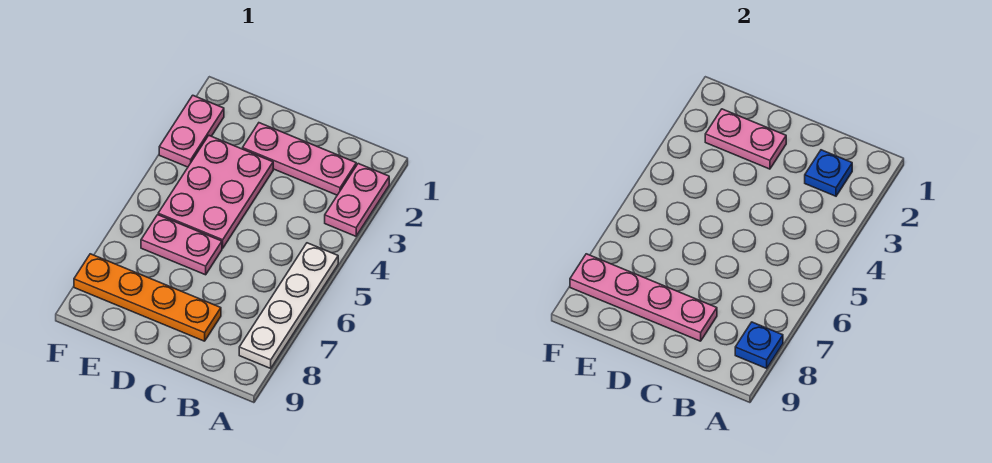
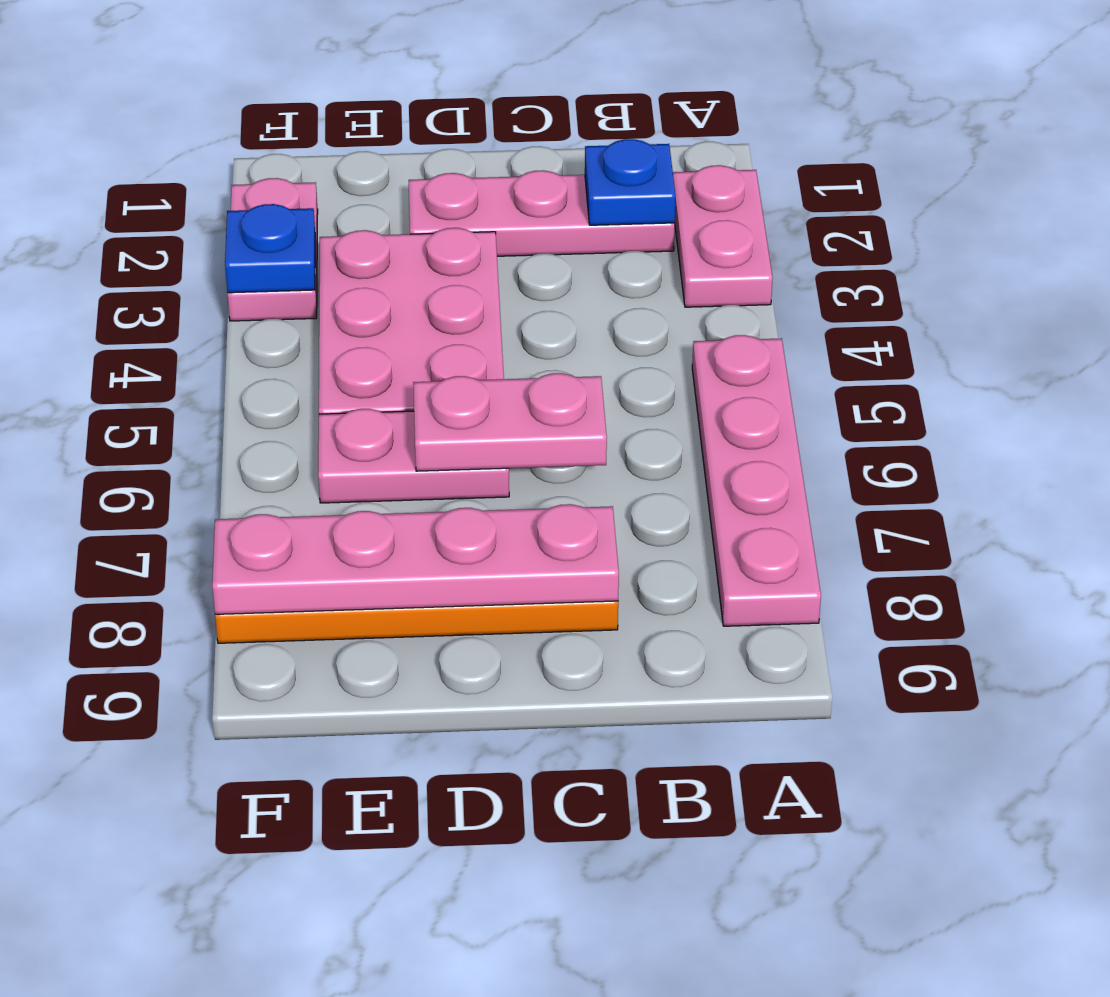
white plate A5:A8 level 1 -> pink plate A5:A8 level 1
blue plate A8 level 2 -> blue plate F3 level 2
pink plate D2:E2 level 2 -> pink plate C6:D6 level 2

